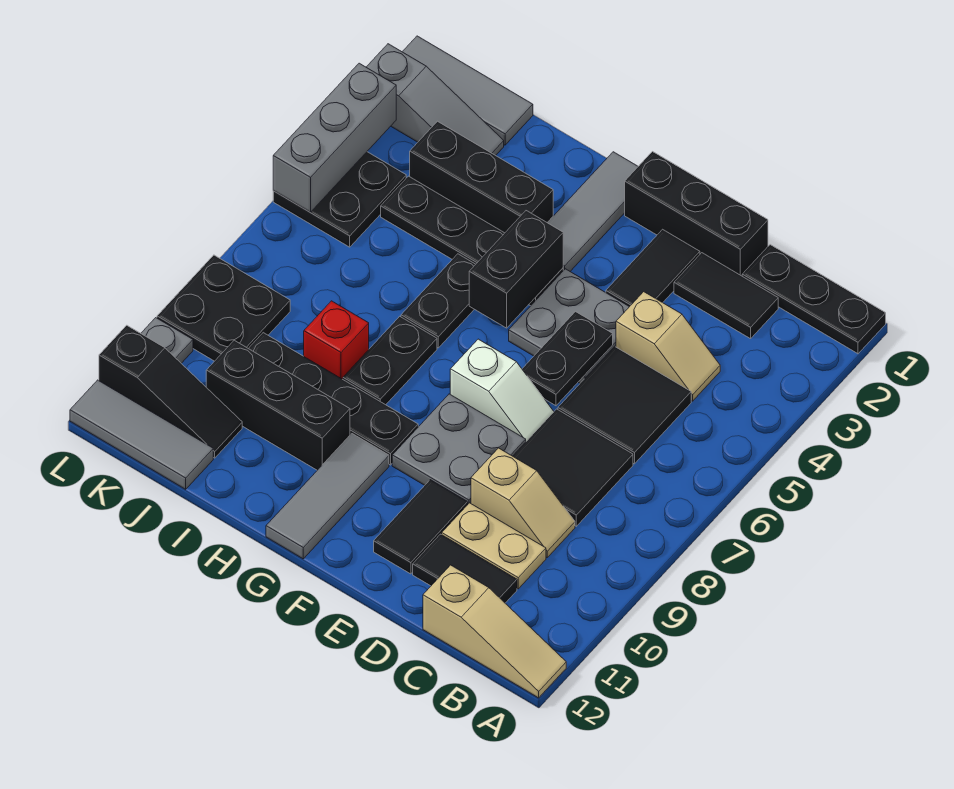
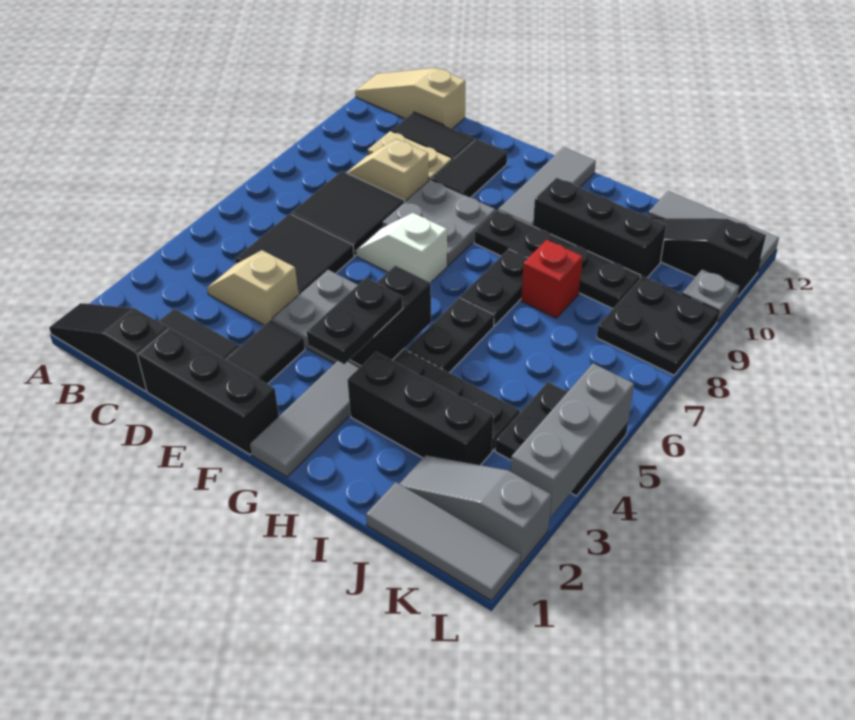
black plate A1:C1 level 1 -> black slope A1:C1 level 1 top C
black plate E5:E6 level 2 -> black plate G3:G4 level 3

